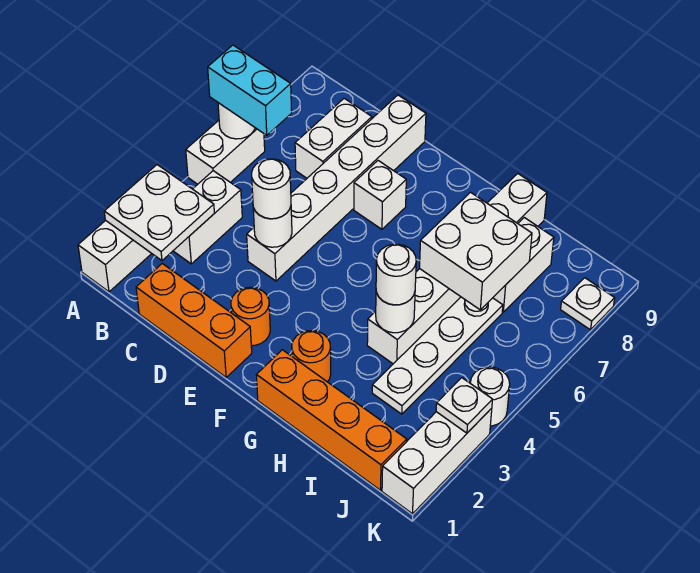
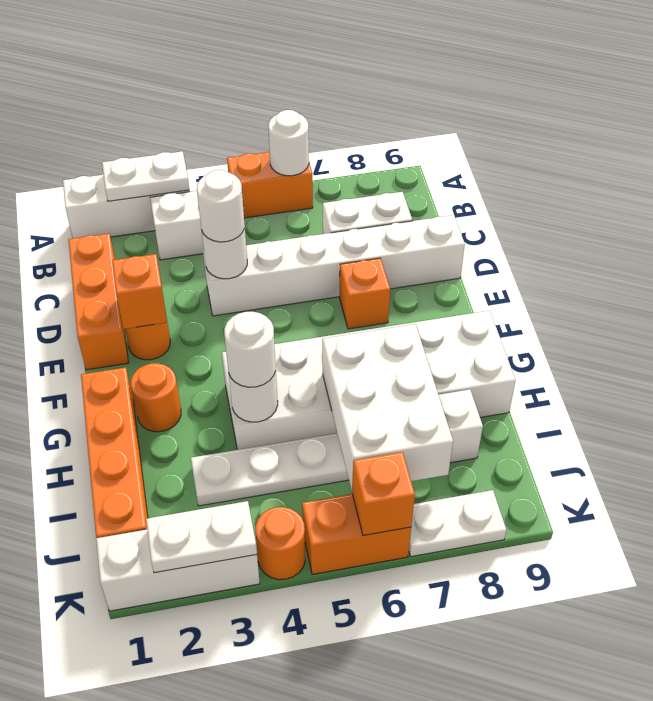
white plate A2:B3 level 2 -> white plate A2:A3 level 2
white brick A5:A6 level 1 -> orange brick A5:A6 level 1
cyan brick A6:B6 level 3 -> none
none -> orange brick E2 level 2
white brick E7 level 1 -> orange brick E7 level 1
white brick H4:H9 level 1 -> white brick G4:H9 level 1
white brick H6:I7 level 2 -> white brick H6:J7 level 2
white plate K3 level 2 -> white plate K2:K3 level 2
white round brick K4 level 1 -> orange round brick K4 level 1
none -> orange brick K5:K6 level 1
none -> orange brick K6 level 2
white plate K8 level 1 -> white plate K7:K8 level 1

